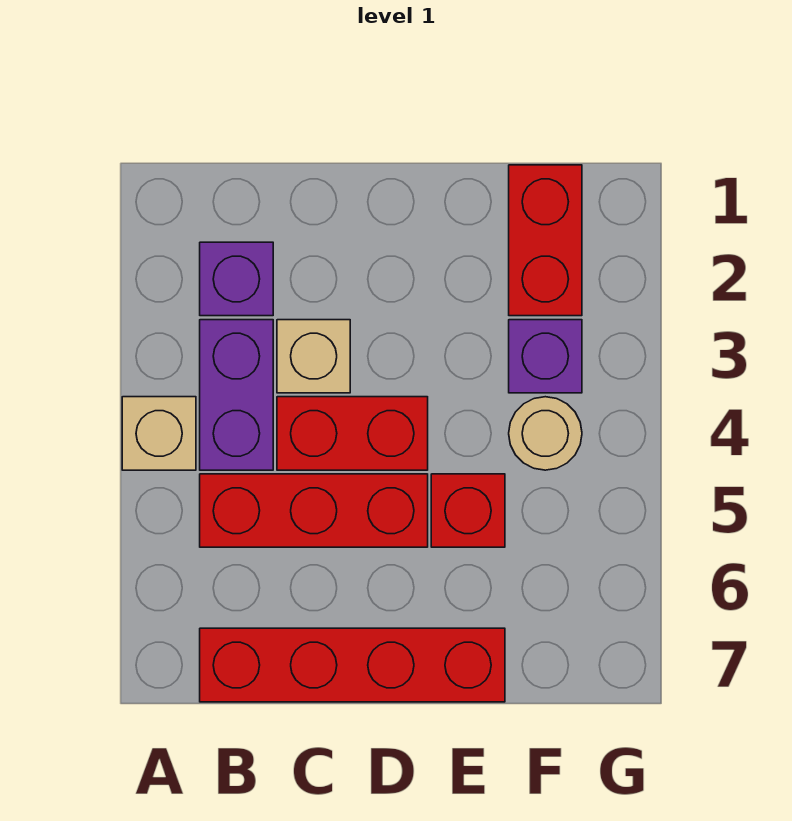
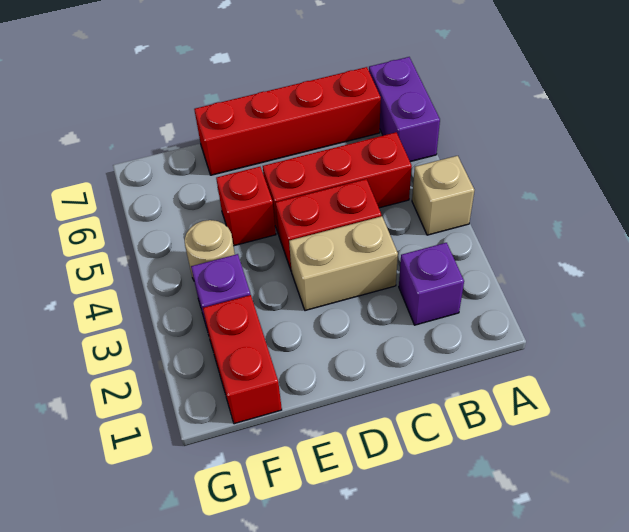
purple brick B3:B4 level 1 -> purple brick A6:A7 level 1
tan brick C3 level 1 -> tan brick C3:D3 level 1

